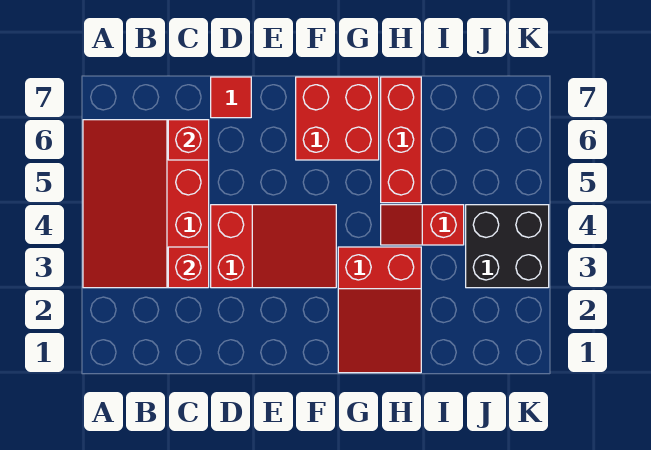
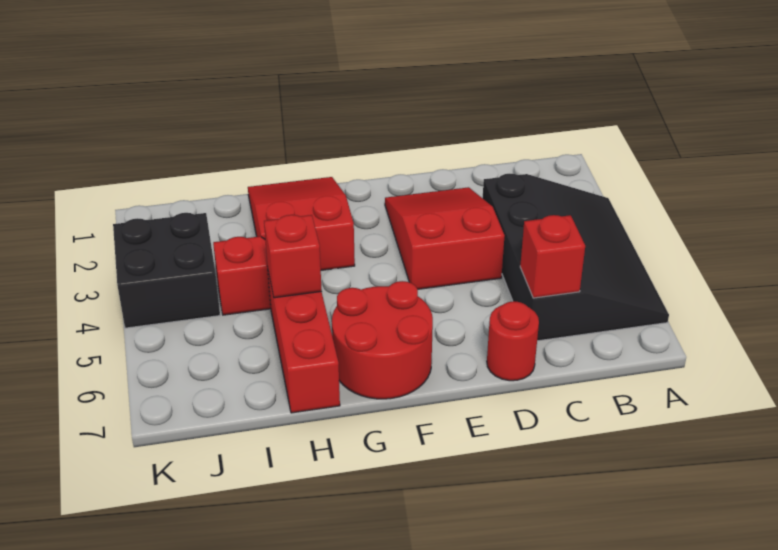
red slope A3:C6 level 1 top C -> black slope A3:C6 level 1 top C
red brick C3 level 2 -> red brick H5 level 2
red slope D3:F4 level 1 top D -> red slope D2:E4 level 1 top 4
red tile D7 level 1 -> red round brick D7 level 1
red brick F6:G7 level 1 -> red round brick F6:G7 level 1

